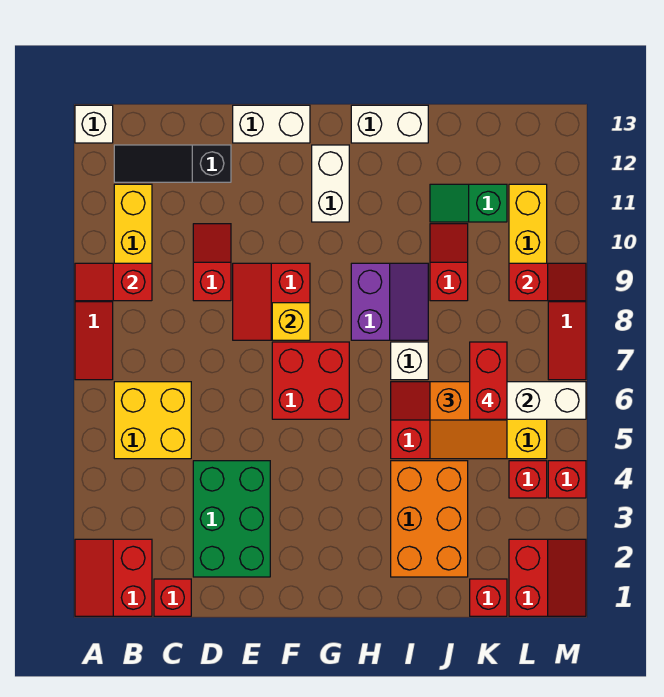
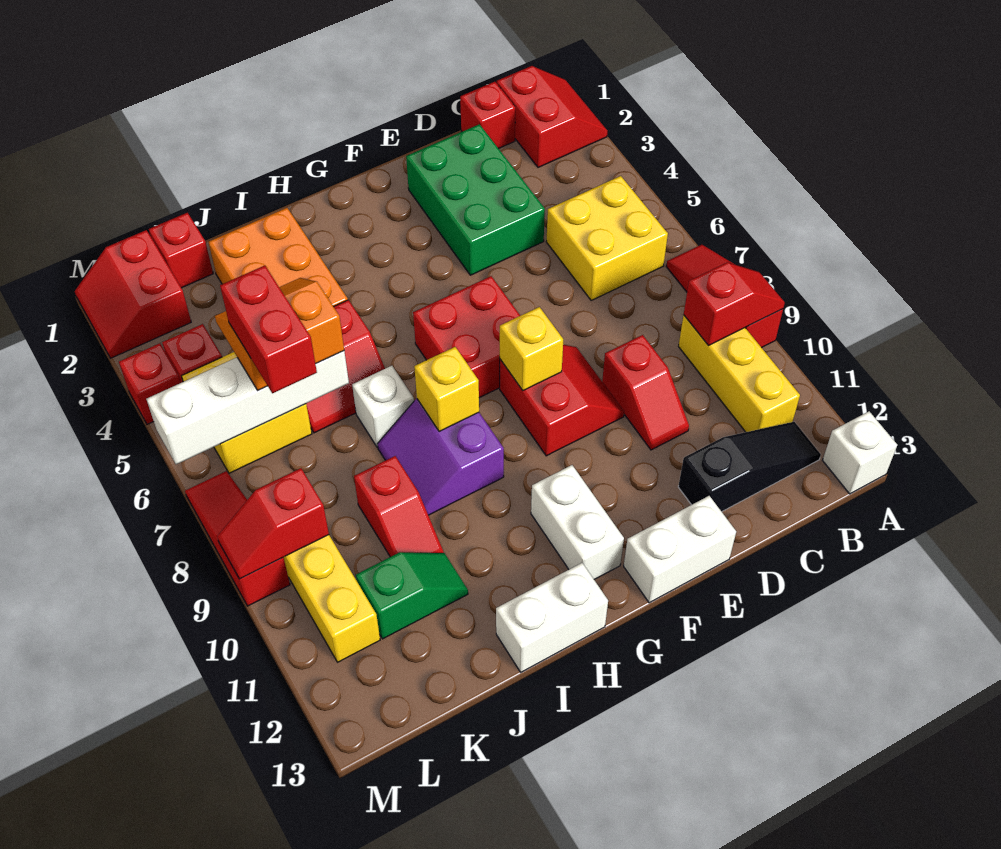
none -> yellow brick H8 level 2

